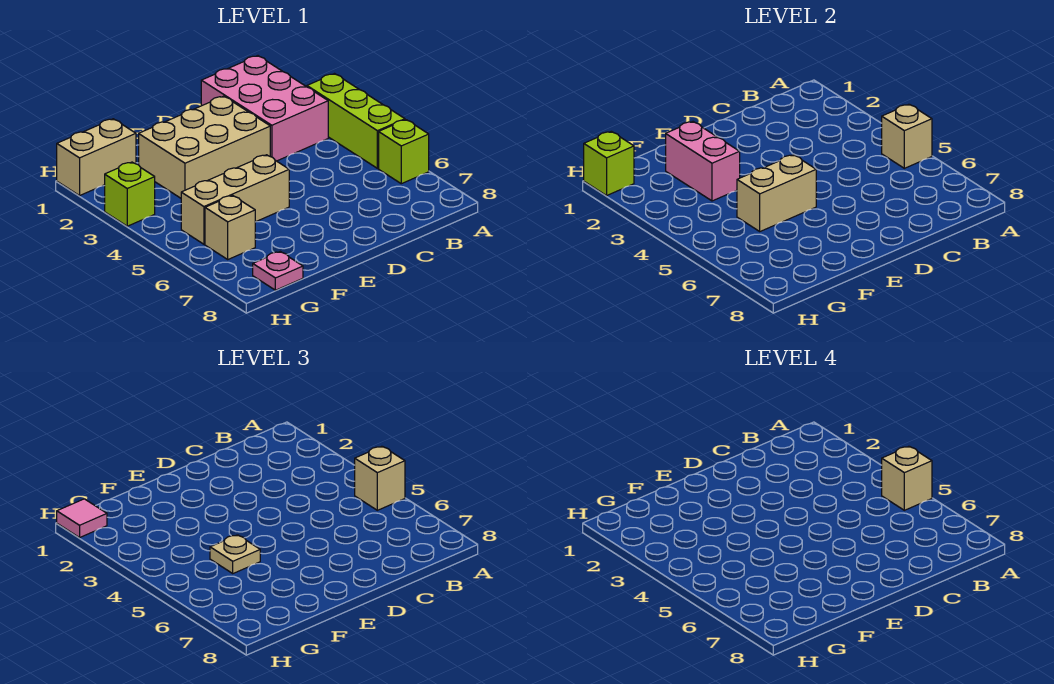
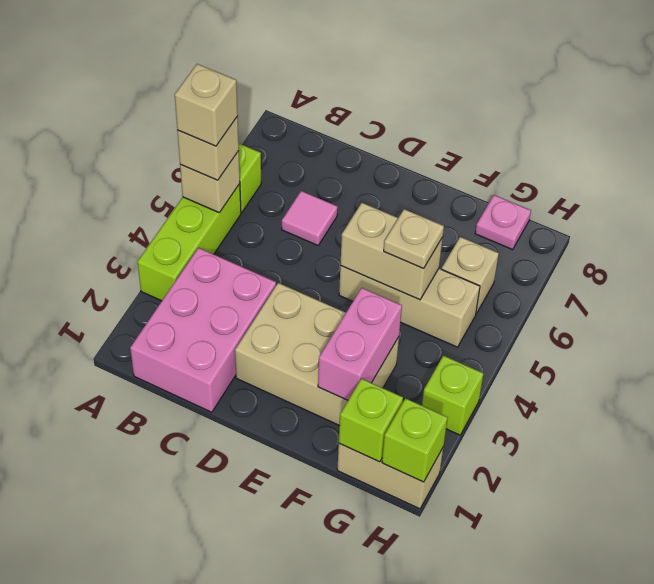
none -> lime brick G1 level 2
pink tile H1 level 3 -> pink tile C6 level 1

